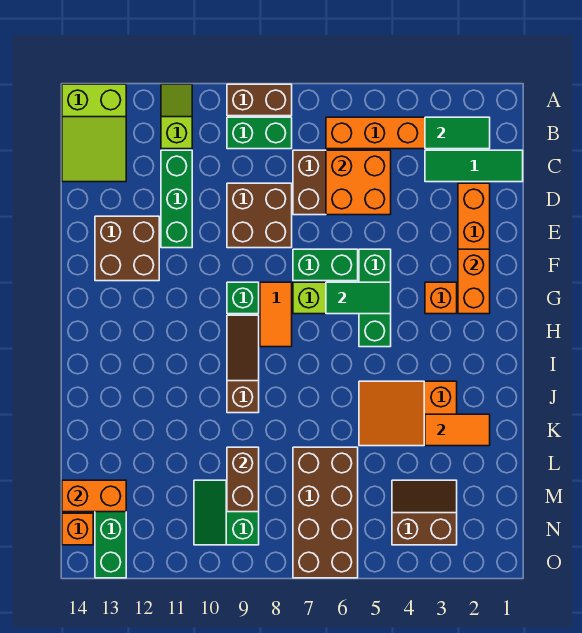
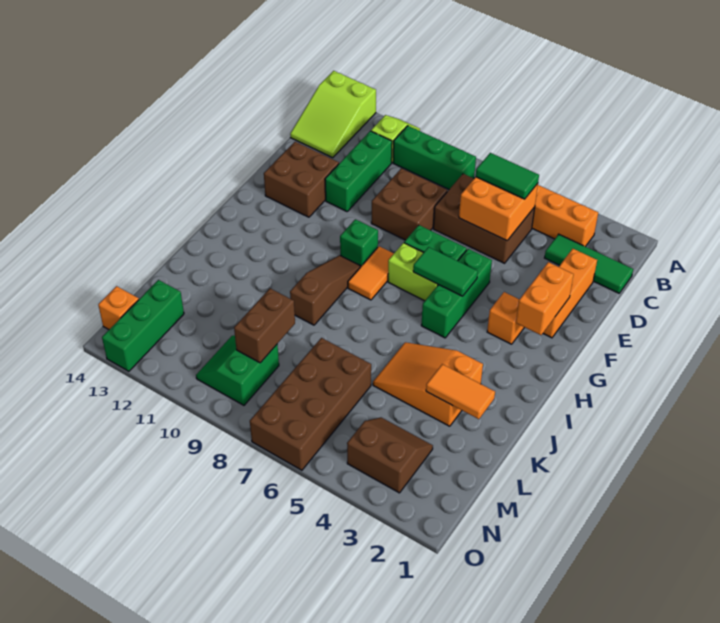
brown brick A8:A9 level 1 -> none
green tile B2:B3 level 2 -> green tile C5:C6 level 3
green brick B8:B9 level 1 -> green brick B8:B10 level 1
orange brick M13:M14 level 2 -> none

